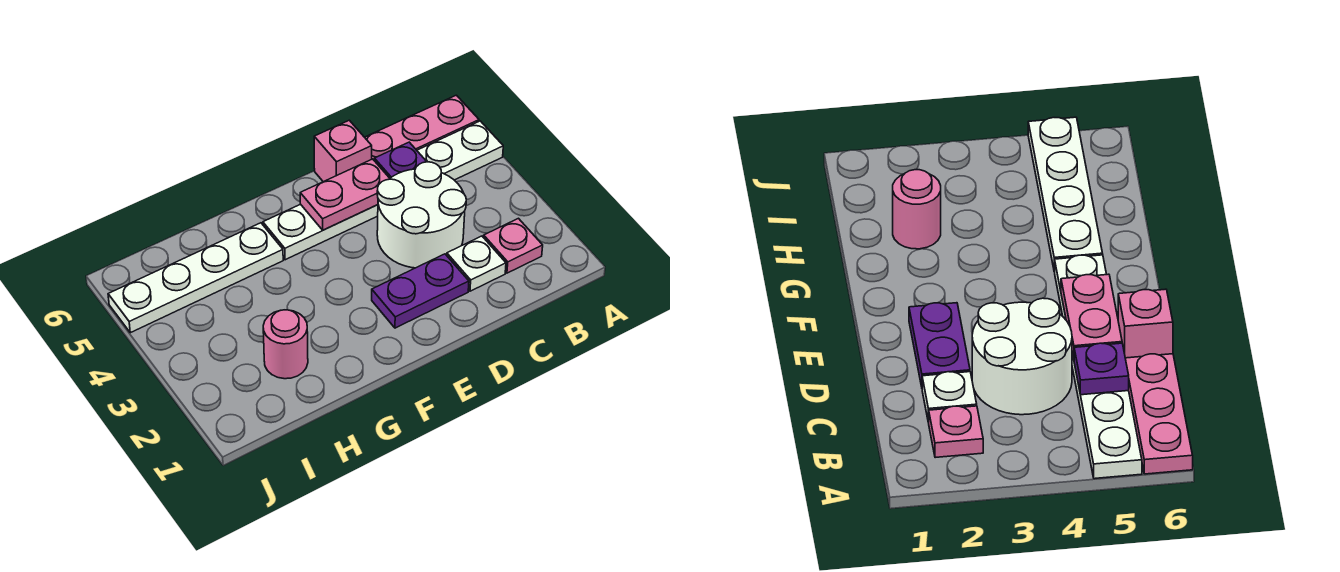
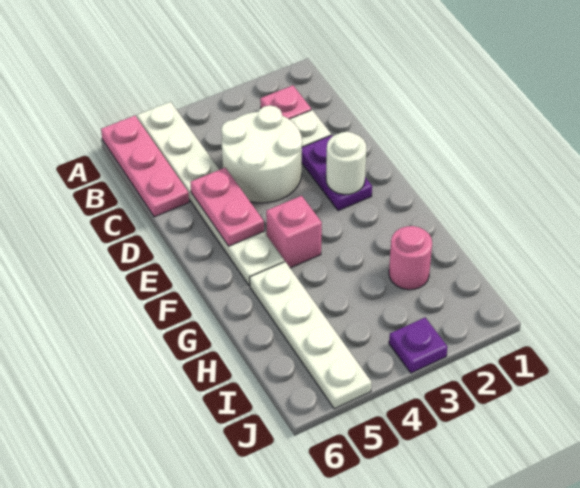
purple plate C5 level 2 -> purple plate J3 level 1
pink brick D6 level 1 -> pink brick F4 level 1
none -> white round brick E2 level 2

